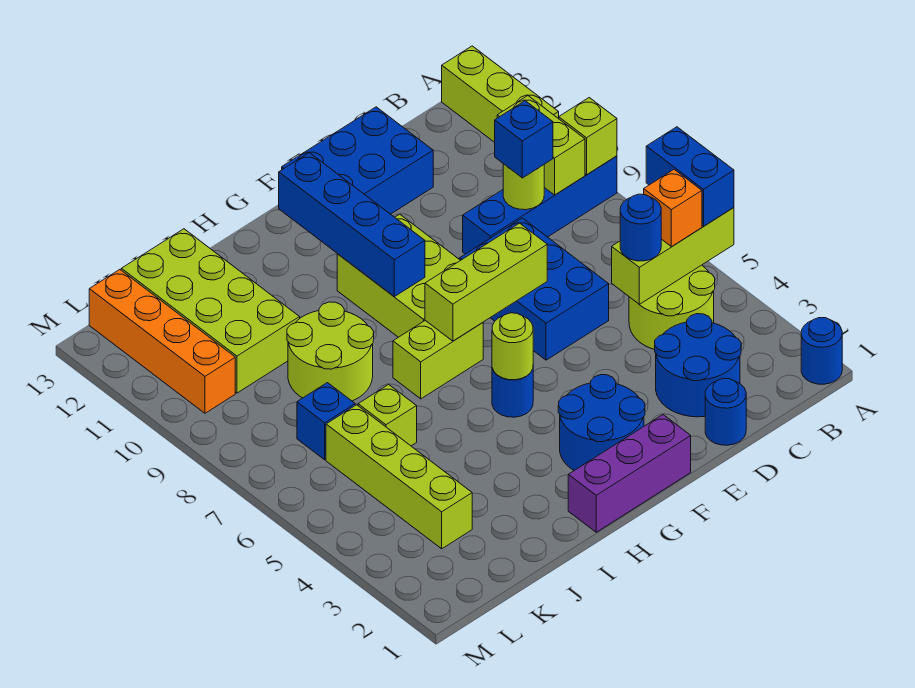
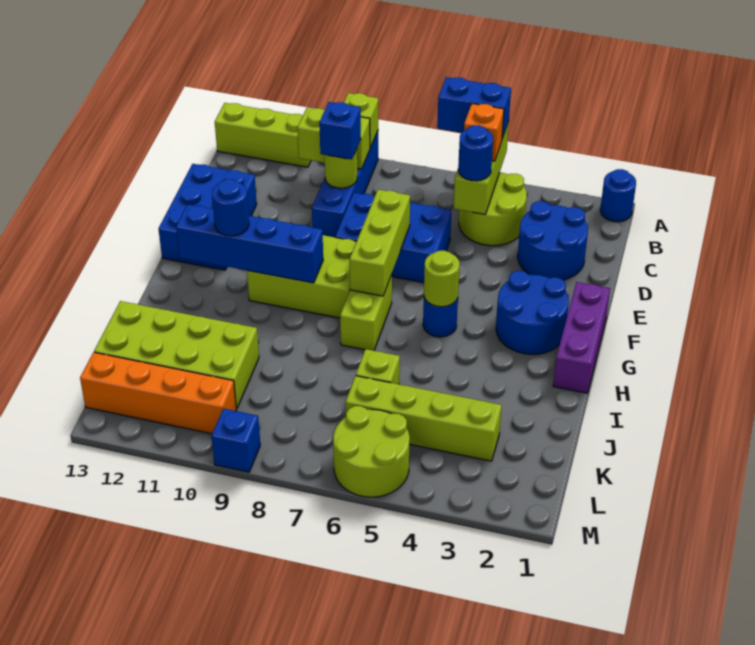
blue round brick D1 level 1 -> blue round brick G11 level 3
lime round brick I8:J9 level 1 -> lime round brick L5:M6 level 1
blue brick K7 level 1 -> blue brick M9 level 1

